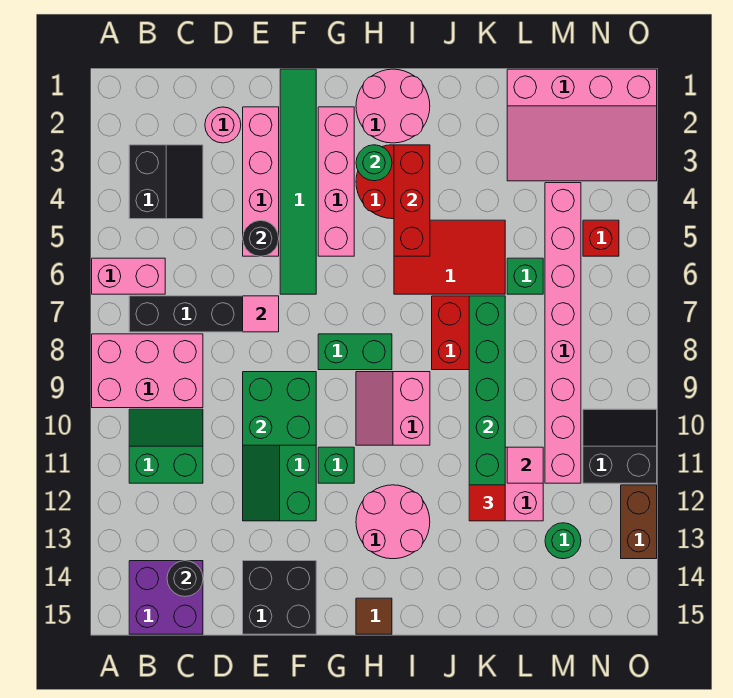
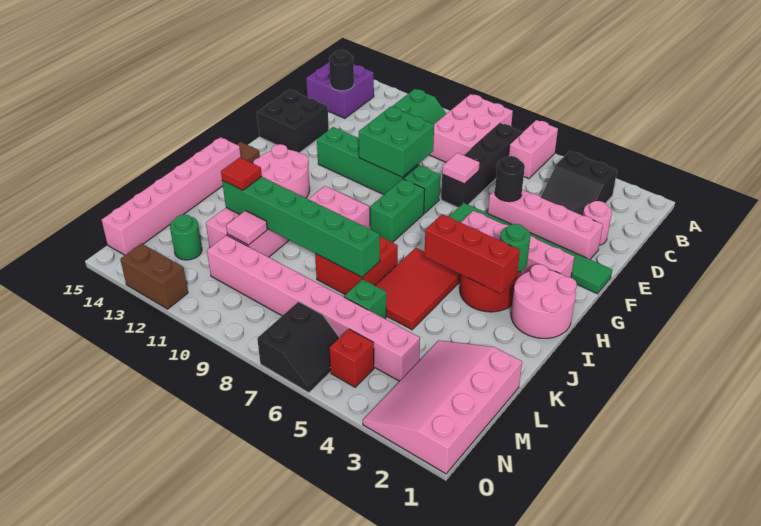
green brick G11 level 1 -> green brick F8 level 1
none -> pink brick I15:N15 level 1
black slope N10:O11 level 1 top 11 -> black slope N6:O7 level 1 top 7

